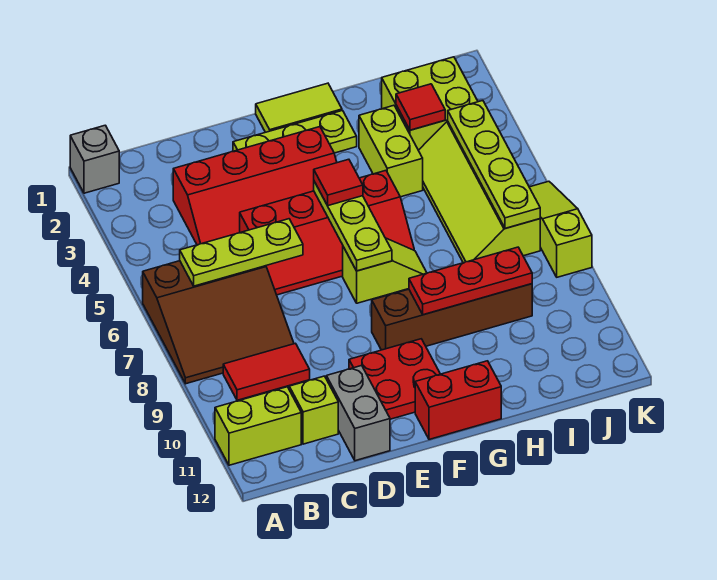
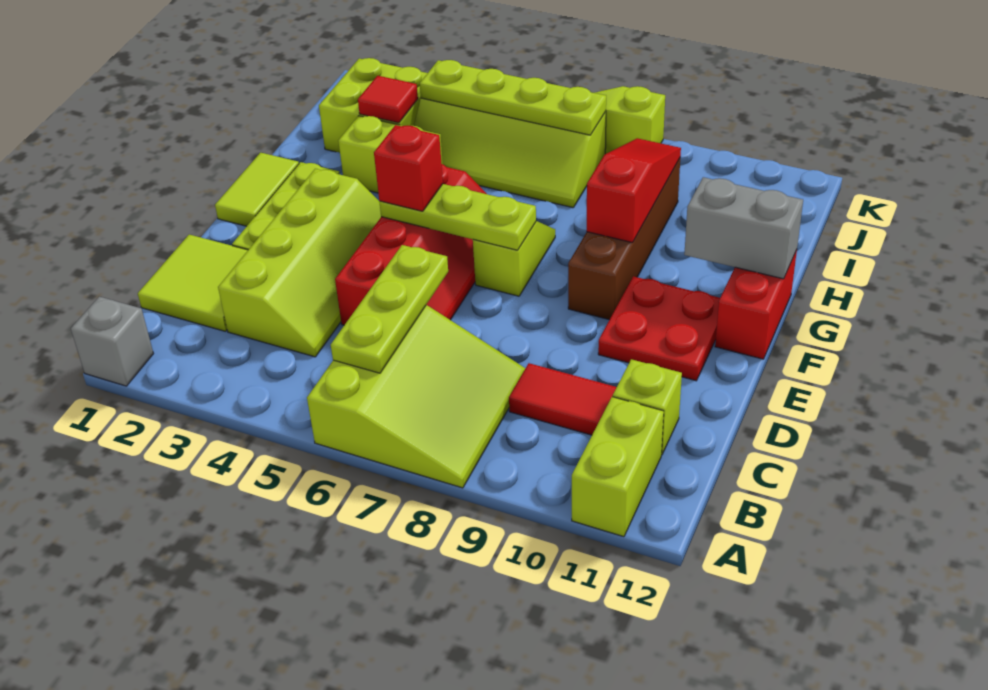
brown slope A6:C8 level 1 top 6 -> lime slope A6:C8 level 1 top 6
red tile B9:C9 level 1 -> red tile C9:C10 level 1
none -> lime tile C1:D2 level 1
red slope C3:F4 level 1 top 3 -> lime slope C3:F4 level 1 top 3
grey brick D11:D12 level 1 -> grey brick G11:G12 level 2
red tile F5 level 3 -> red brick F5 level 3
red plate G9:I9 level 2 -> red slope G9:I9 level 2 top G

